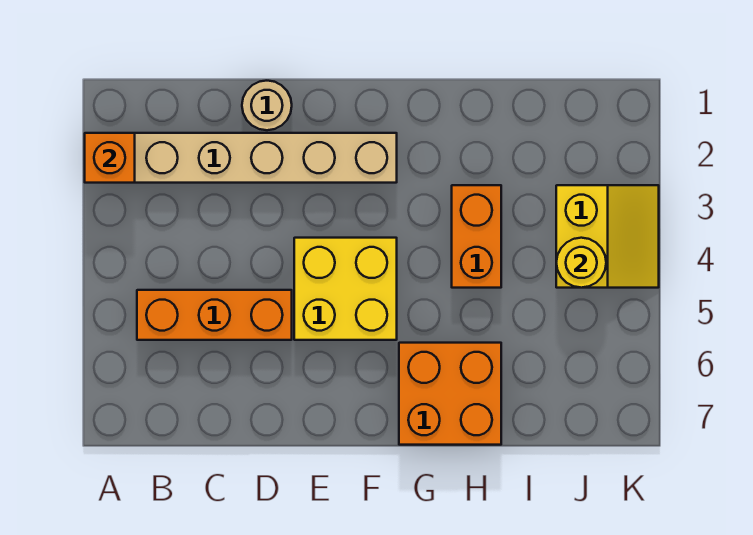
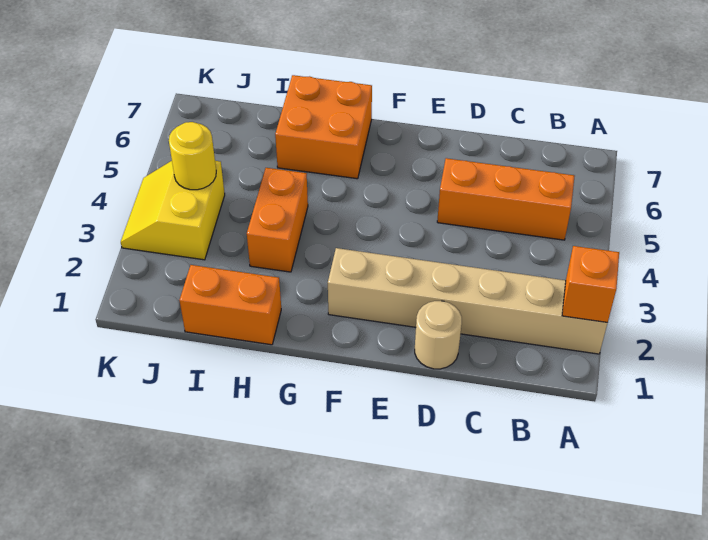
yellow brick E4:F5 level 1 -> none
none -> orange brick H1:I1 level 1

